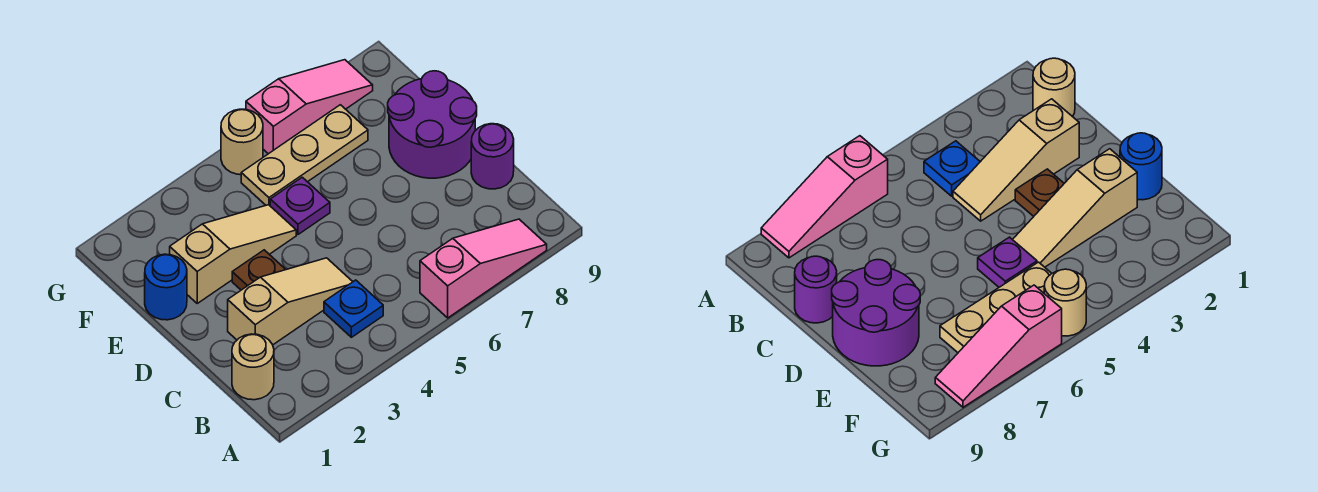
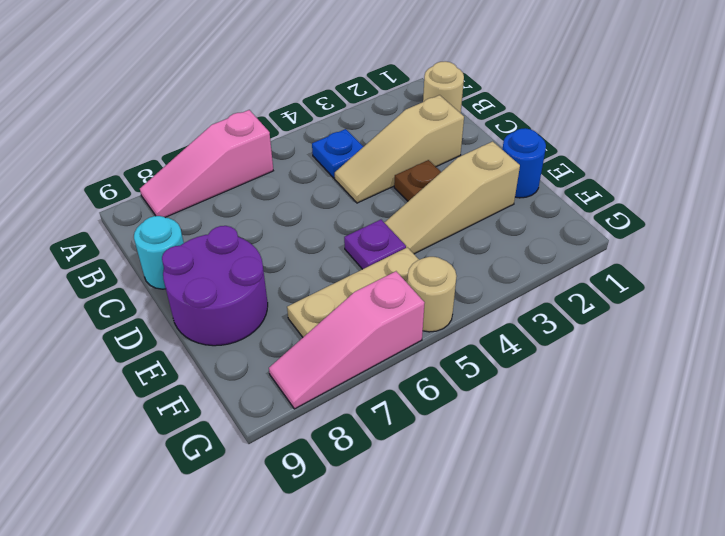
purple round brick C9 level 1 -> cyan round brick C9 level 1

